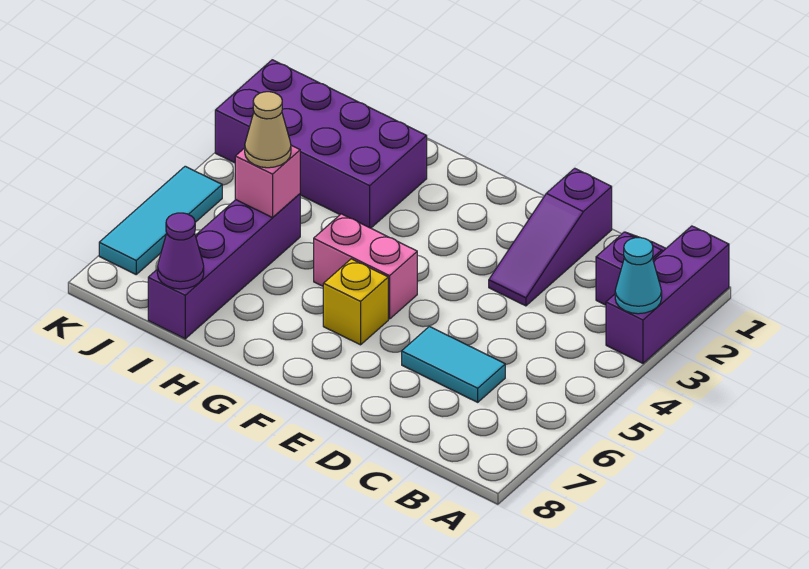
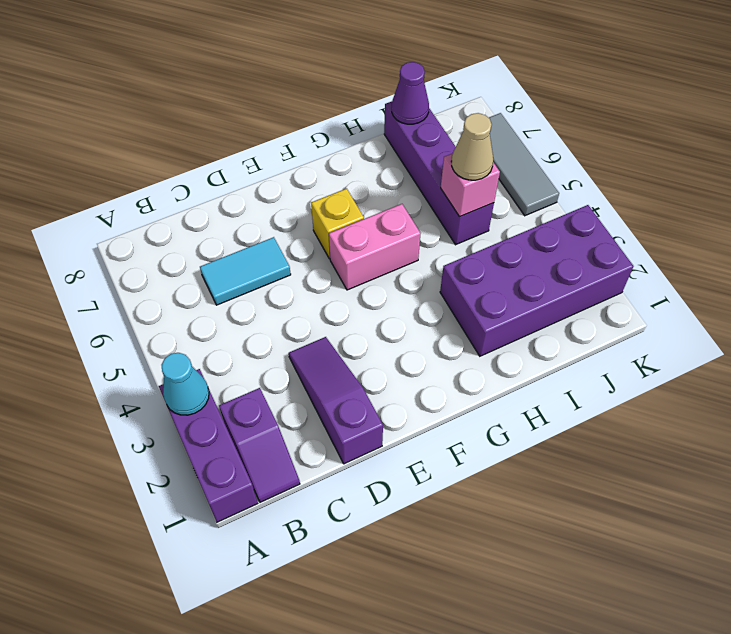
cyan tile K5:K7 level 1 -> grey tile K5:K7 level 1

